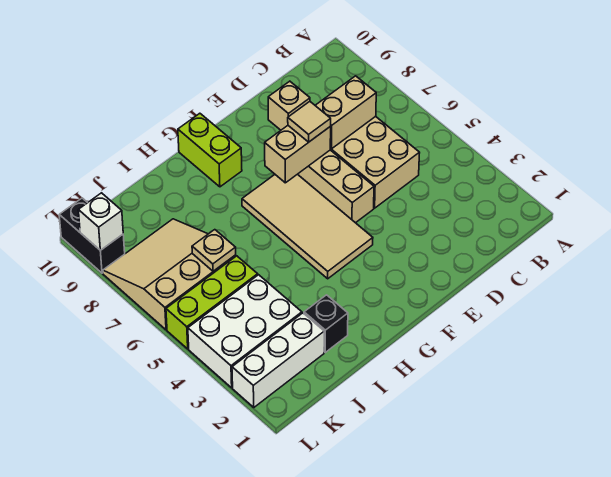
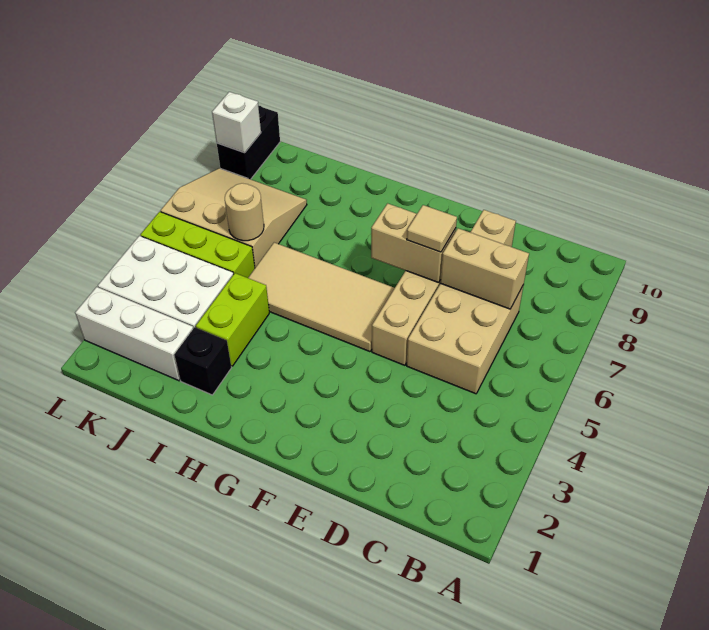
tan tile F4:G7 level 1 -> tan tile F5:I6 level 1
lime brick G9:G10 level 1 -> lime brick I3:I4 level 1
tan plate J6 level 2 -> tan round brick J6 level 2

